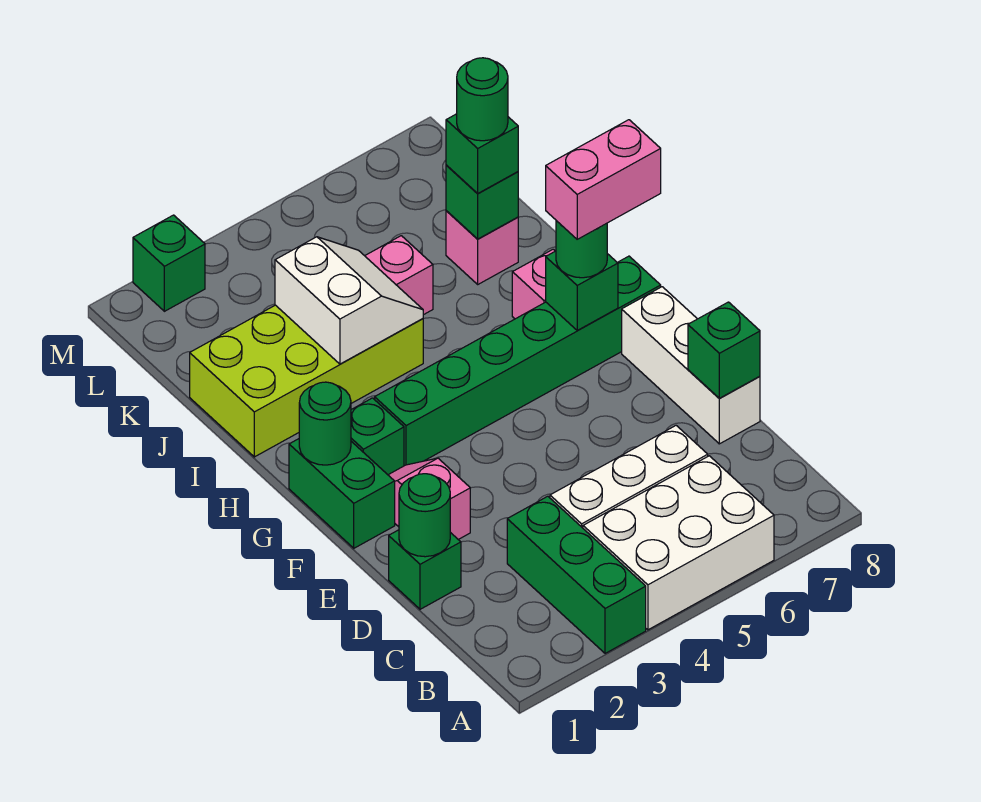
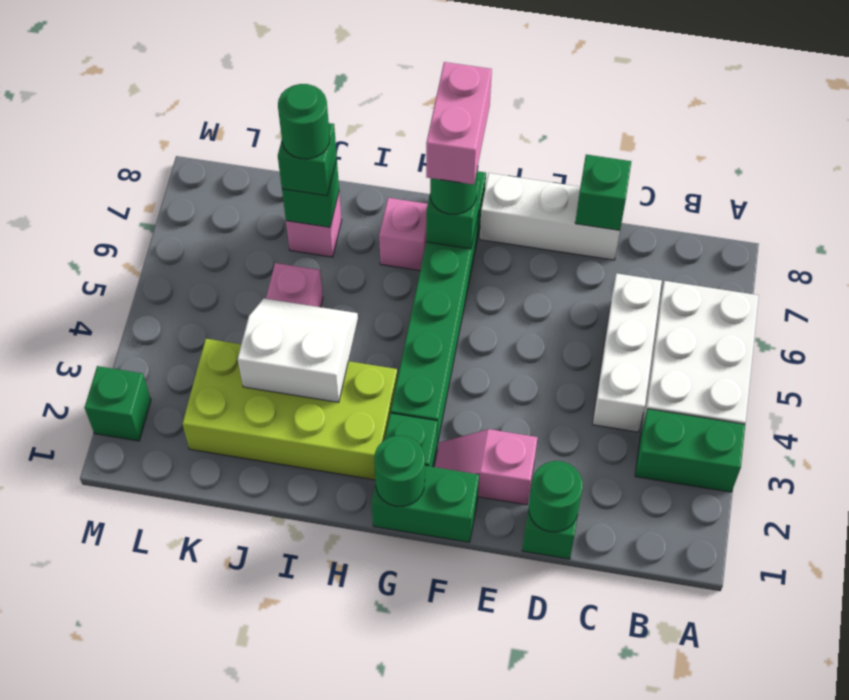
green brick A3:C3 level 1 -> green brick A3:B3 level 1
lime brick I1:J4 level 1 -> lime brick H2:K3 level 1

